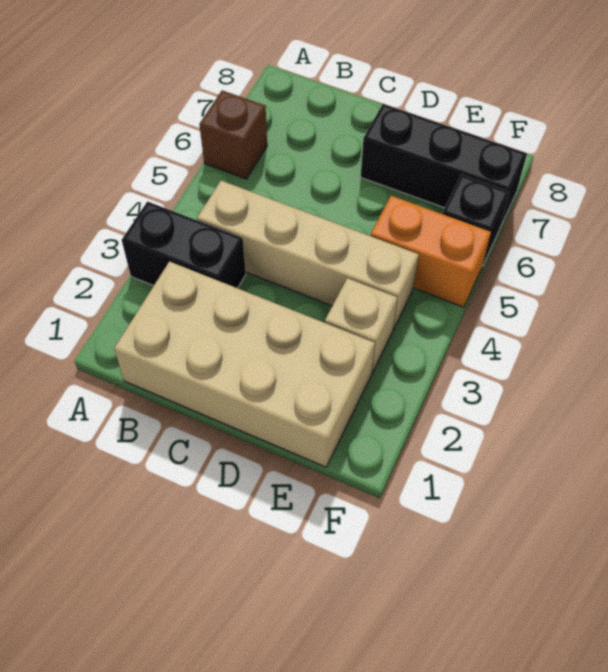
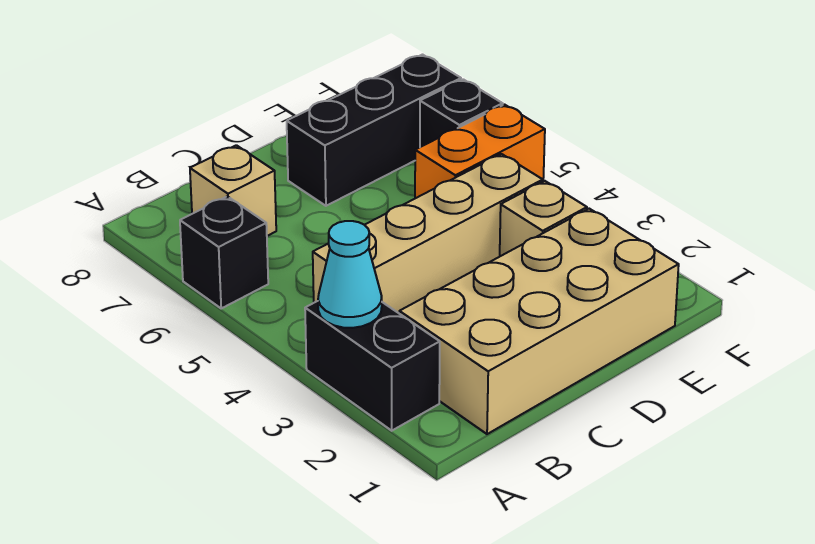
black brick A3:B3 level 1 -> black brick A2:A3 level 1
none -> cyan cone A3 level 2
brown brick A6 level 1 -> black brick A6 level 1
none -> tan brick B7 level 1

